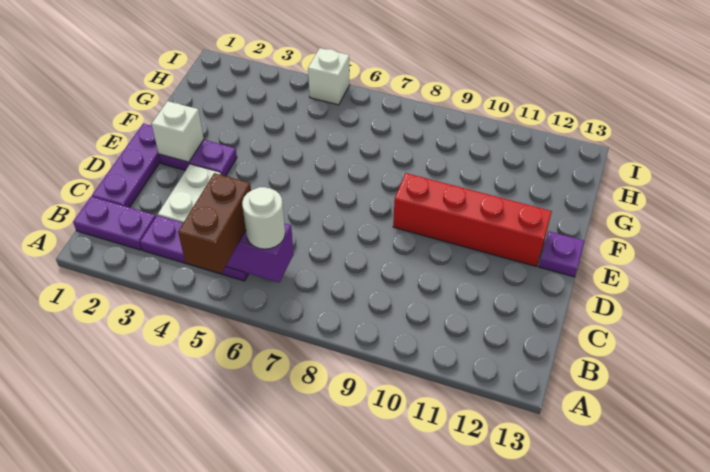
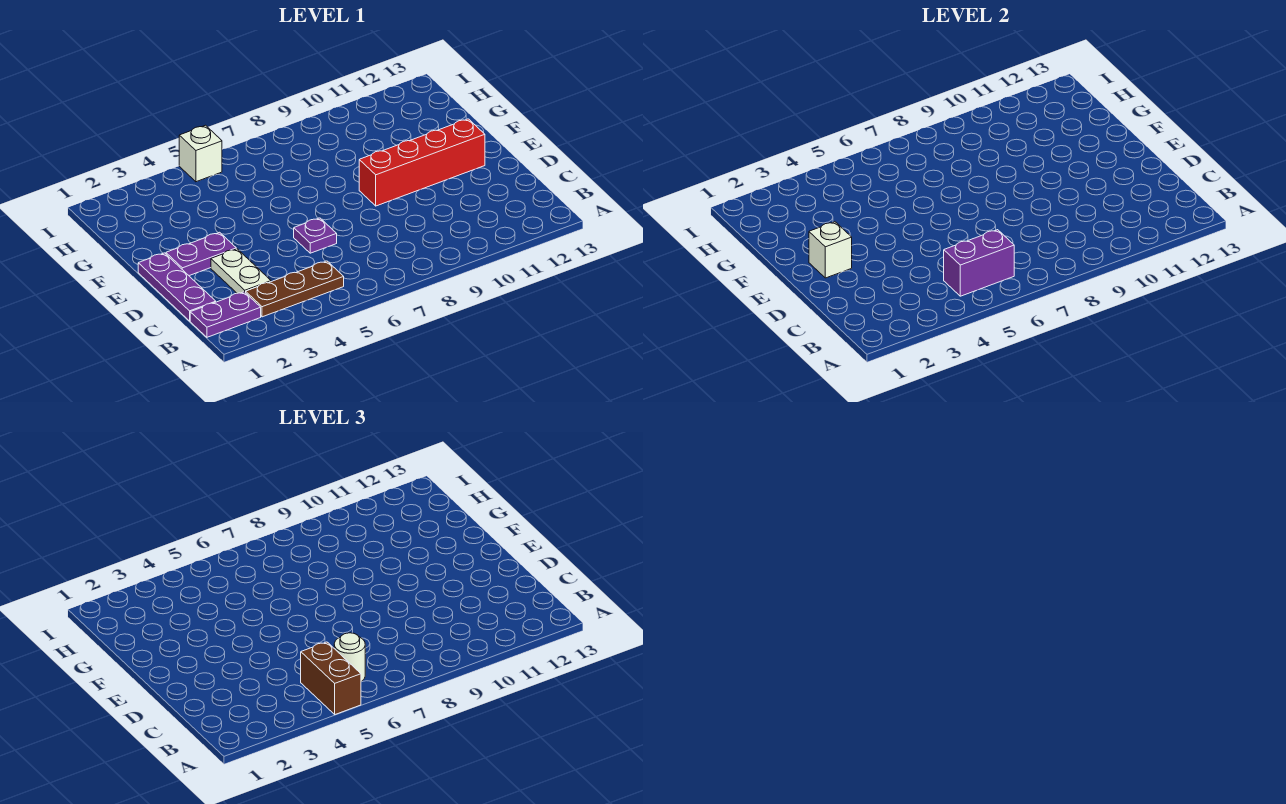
purple plate B3:B5 level 1 -> brown plate B3:B5 level 1
purple plate E13 level 1 -> purple plate D6 level 1

